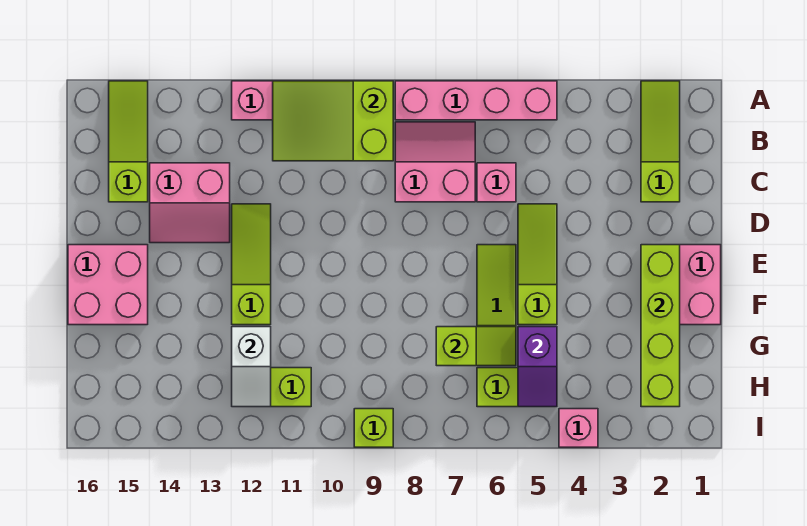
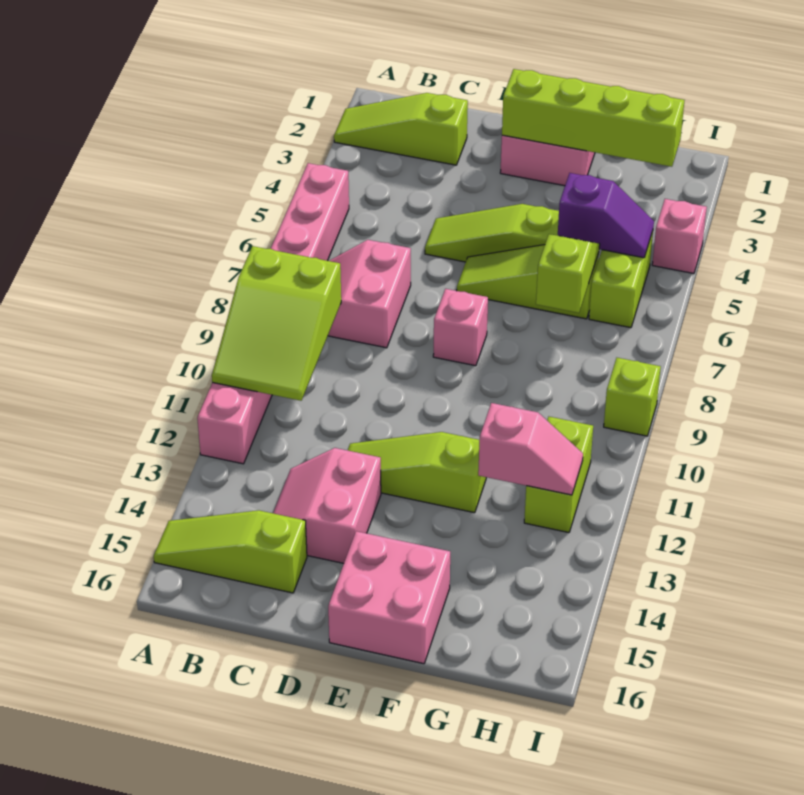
pink brick C6 level 1 -> pink brick E8 level 1
pink slope C13:D14 level 1 top C -> pink slope C13:D14 level 1 top D
white slope G12:H12 level 2 top G -> pink slope G12:H12 level 2 top G

